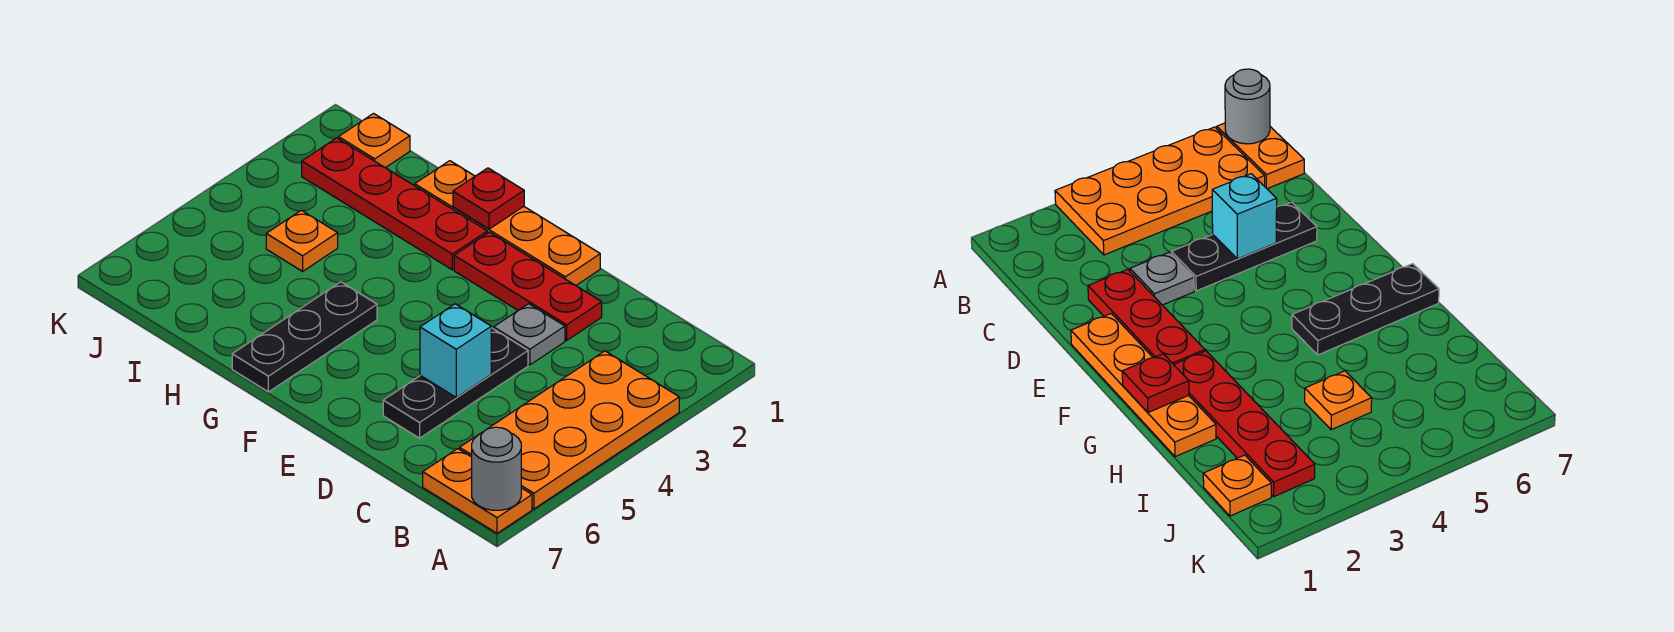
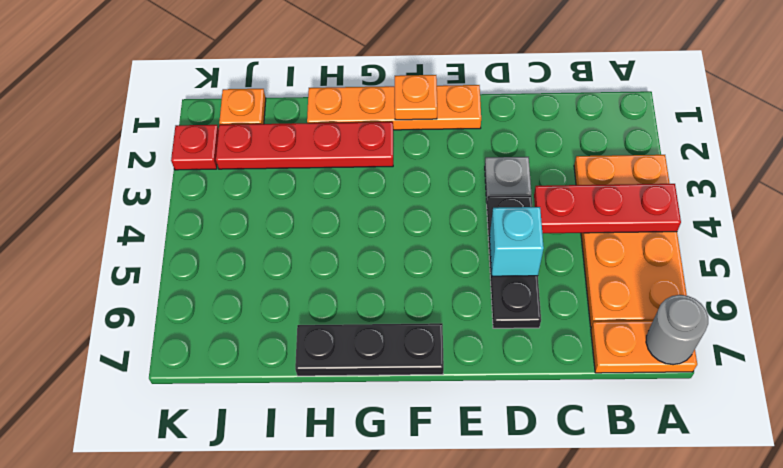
red plate D2:F2 level 1 -> red plate A4:C4 level 2
red plate G1 level 2 -> red plate K2 level 1
black plate G5:G7 level 1 -> black plate F7:H7 level 1
orange plate I4 level 1 -> orange plate F1 level 2

